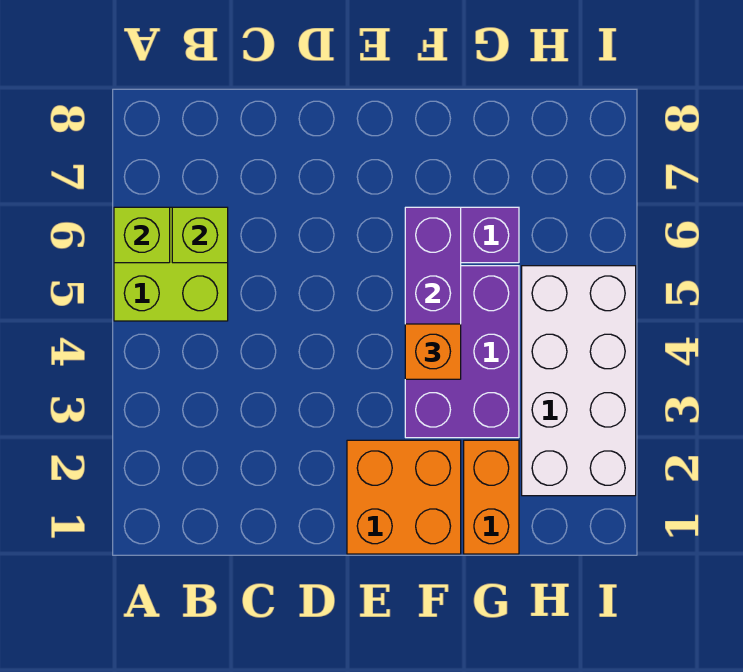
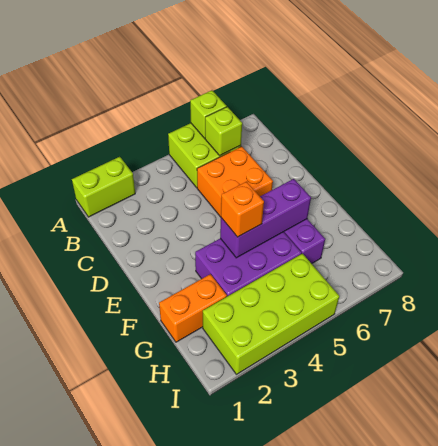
none -> lime brick A1:A2 level 1
orange brick E1:F2 level 1 -> orange brick C5:D6 level 1
white brick H2:I5 level 1 -> lime brick H2:I5 level 1

